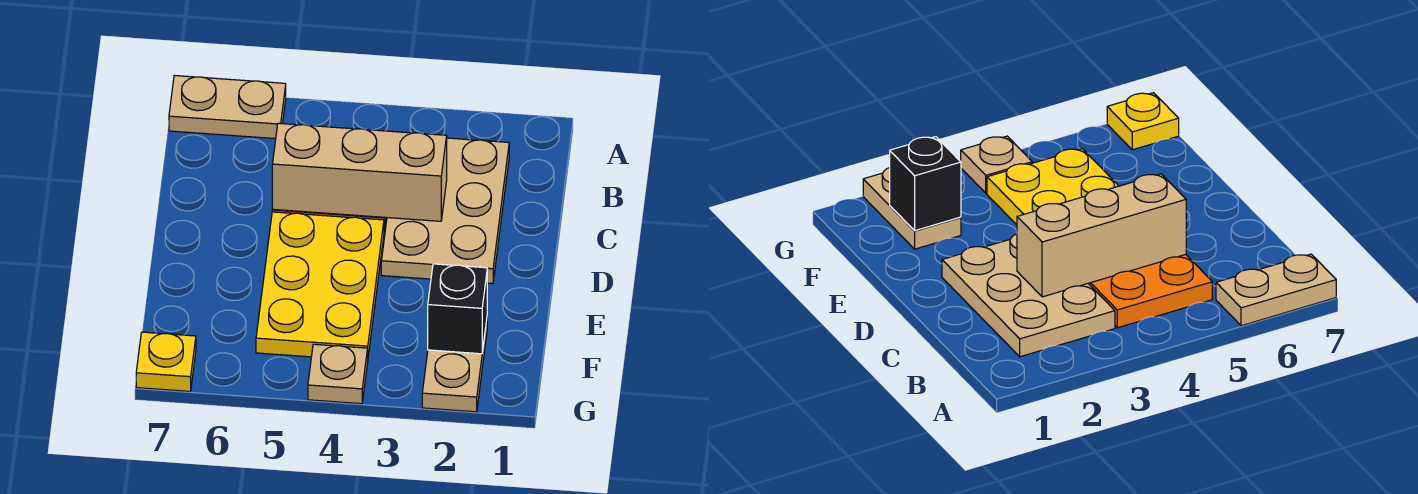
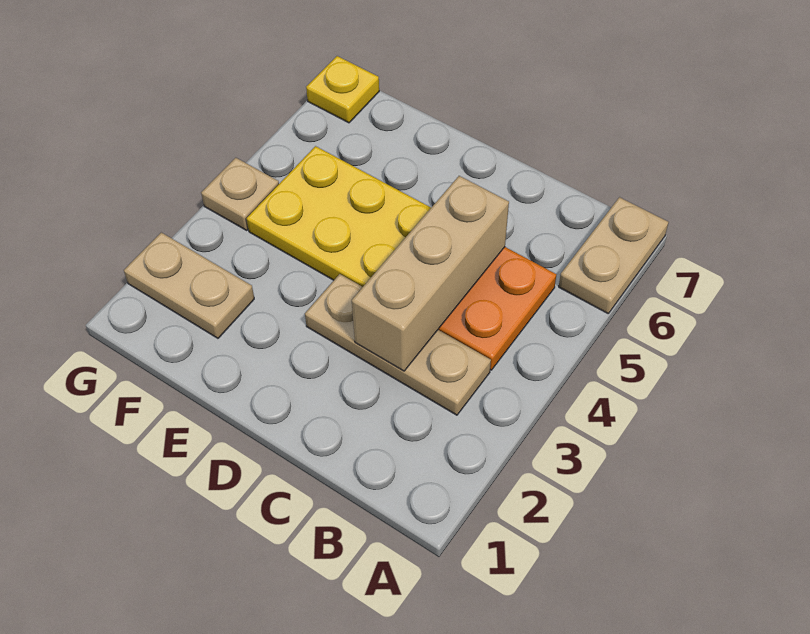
tan plate B2:D3 level 1 -> tan plate B3:D3 level 1
black brick F2 level 2 -> none

